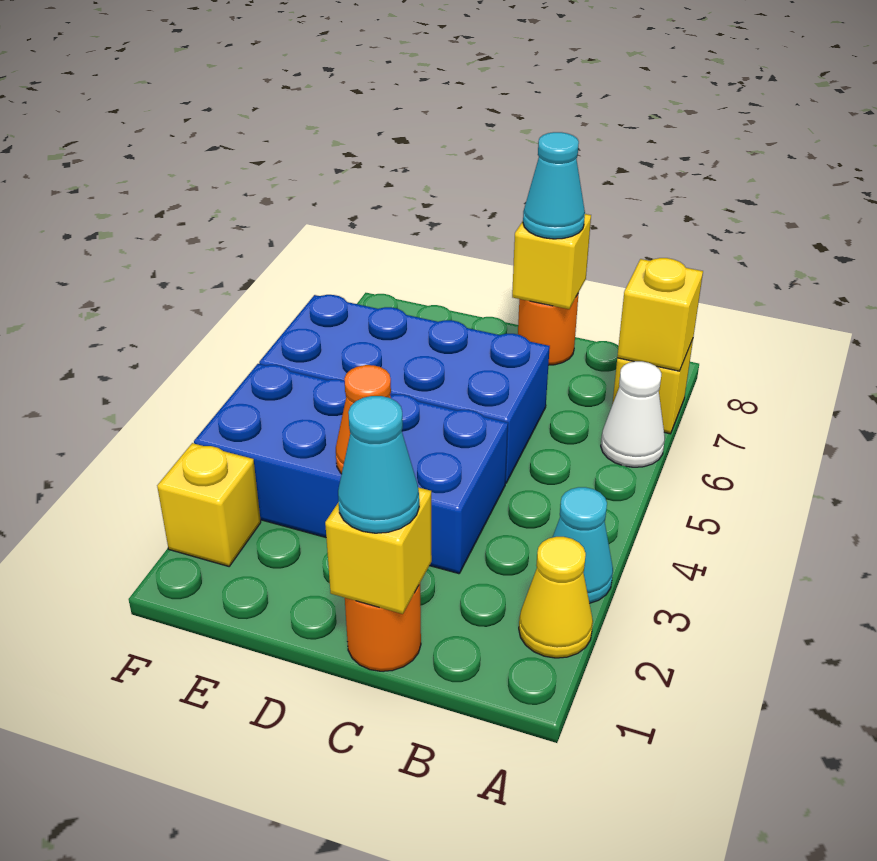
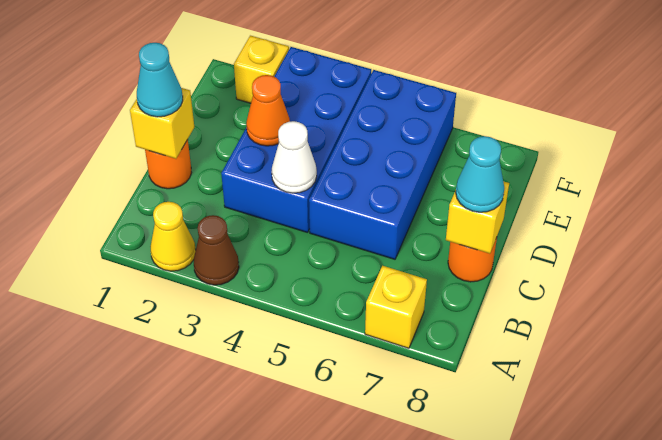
cyan cone A3 level 1 -> brown cone A3 level 1
white cone A6 level 1 -> white cone C4 level 2
yellow brick A7 level 2 -> none

